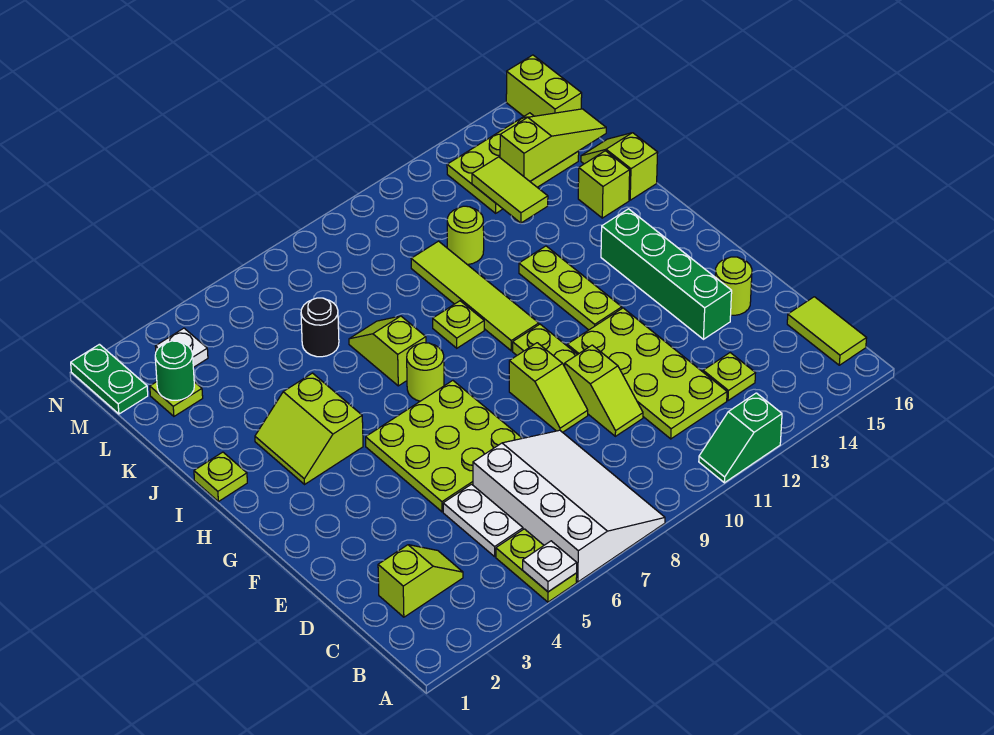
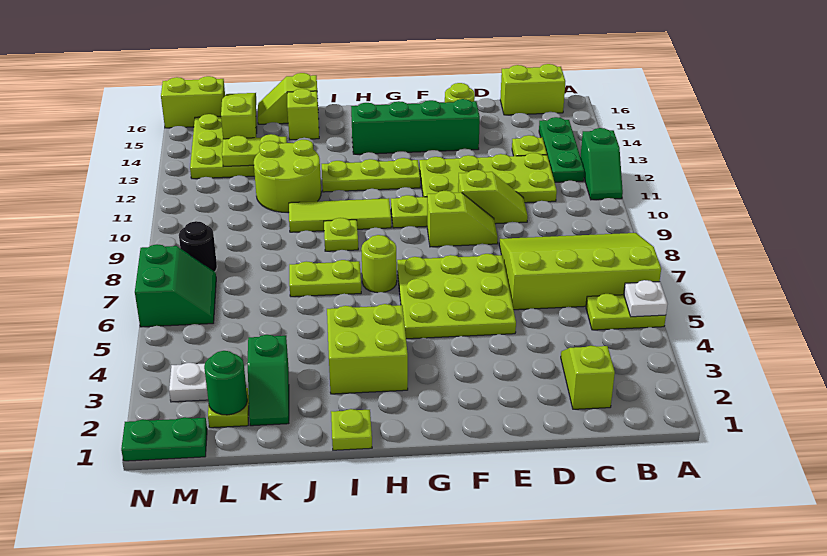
white slope A6:D8 level 1 top 6 -> lime slope A6:D8 level 1 top 6
none -> green plate B12:B14 level 1
lime tile B16:C16 level 1 -> lime brick B16:C16 level 1
white plate C5:D5 level 1 -> none
lime slope H3:I4 level 1 top 4 -> lime brick H3:I4 level 1
lime tile H10:K10 level 1 -> lime tile H10:J10 level 1
lime slope I7:J7 level 1 top I -> lime plate I7:J7 level 1
none -> green slope K2:K3 level 1 top 3
black round brick K6 level 1 -> black round brick M8 level 1
lime round brick K11 level 1 -> lime round brick J11:K12 level 1
lime tile K13:L13 level 2 -> lime plate K13:L13 level 2
none -> green slope M6:N7 level 1 top N

